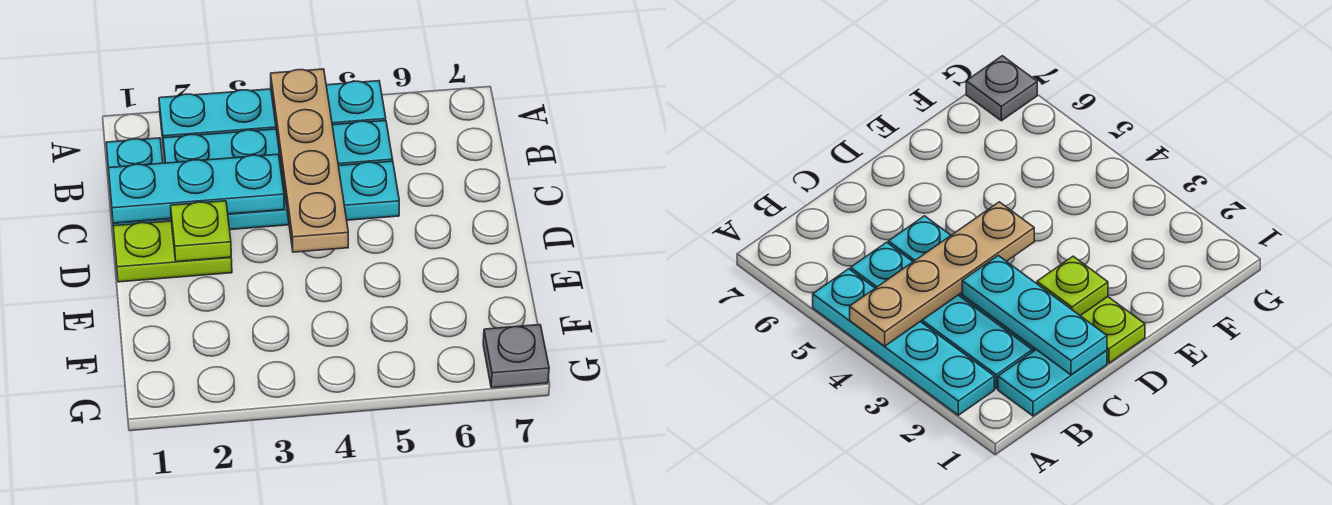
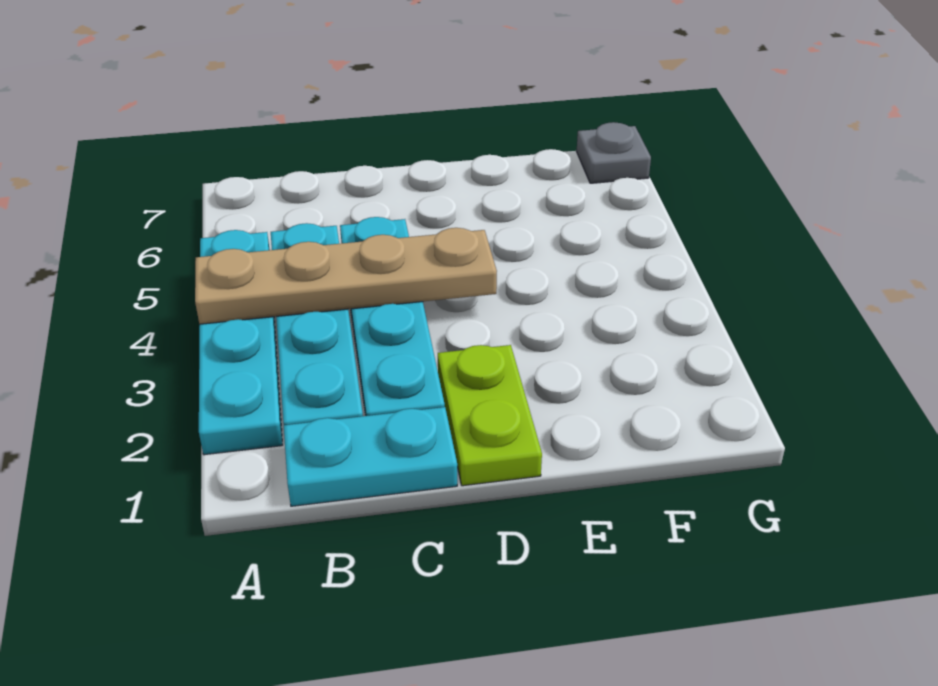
cyan plate C1:C3 level 2 -> none
lime plate D2 level 2 -> none

